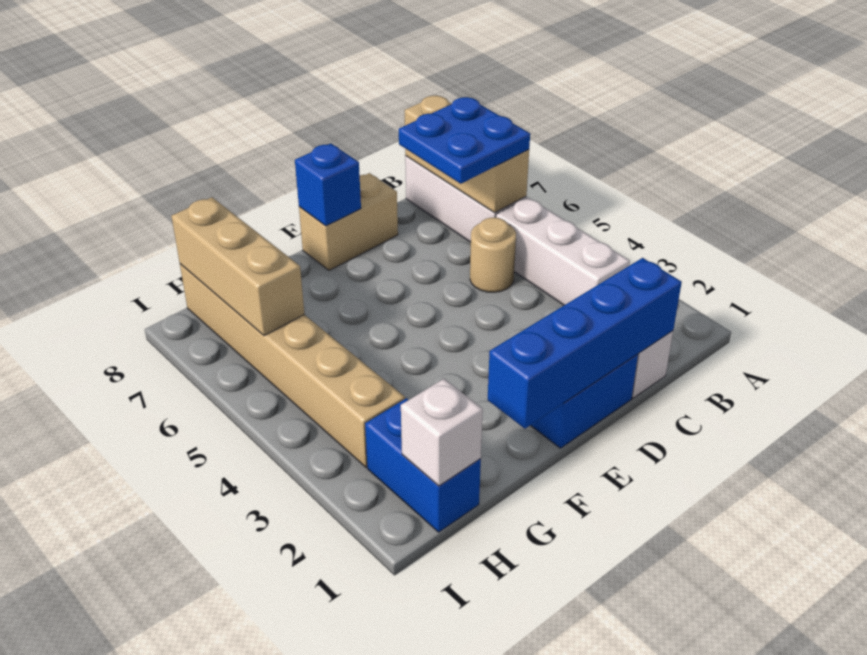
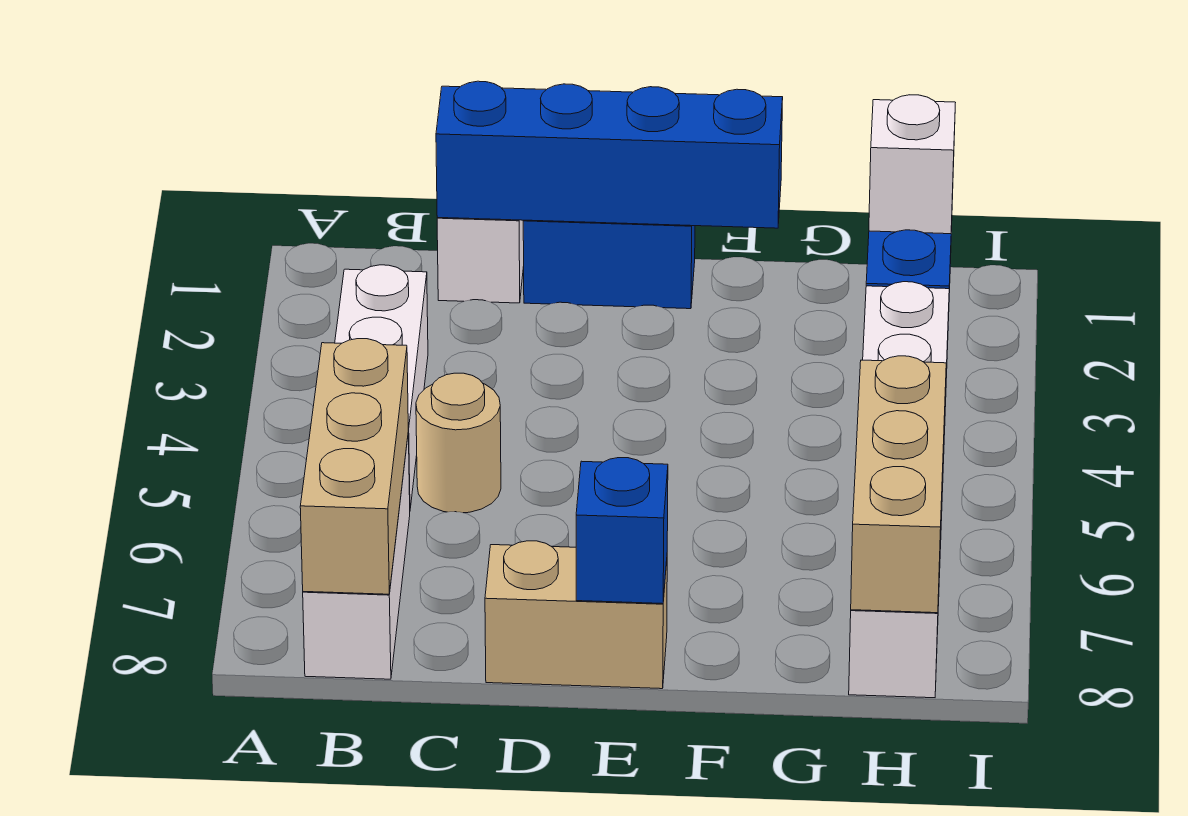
blue plate B6:C7 level 3 -> none
tan brick H3:H8 level 1 -> white brick H3:H8 level 1

